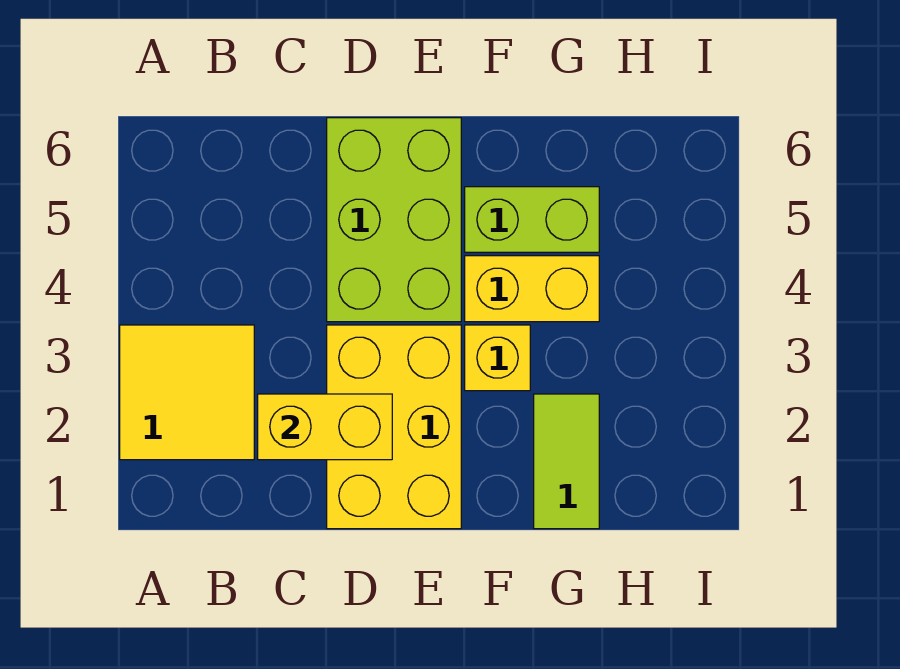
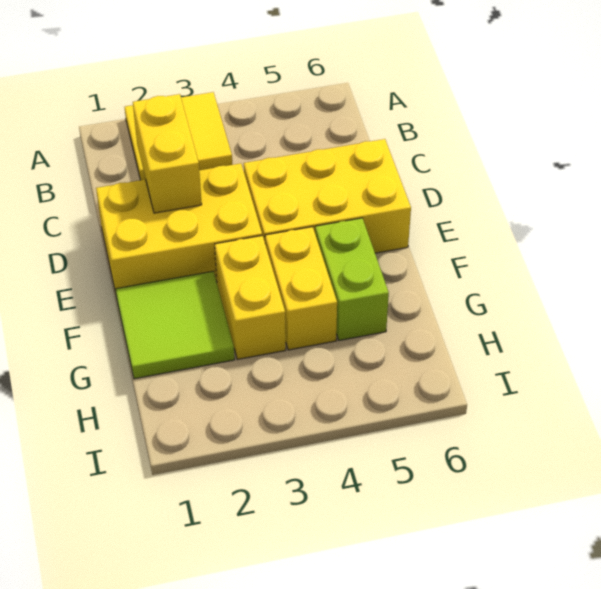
lime brick D4:E6 level 1 -> yellow brick D4:E6 level 1
yellow brick F3 level 1 -> yellow brick F3:G3 level 1
lime tile G1:G2 level 1 -> lime tile F1:G2 level 1

